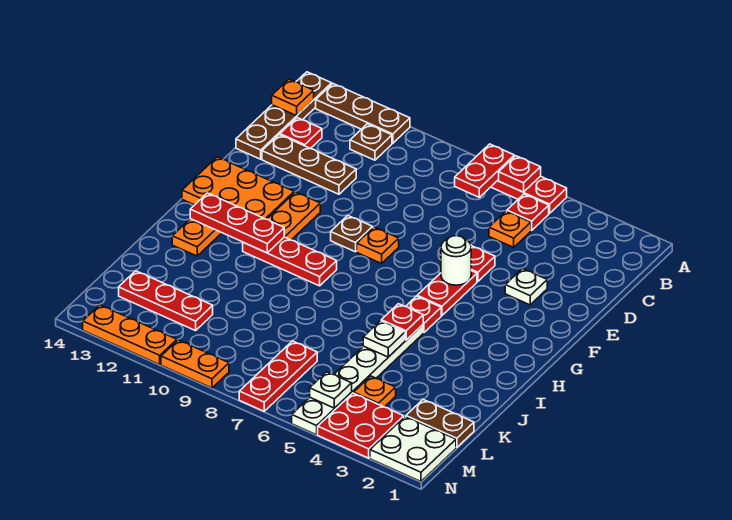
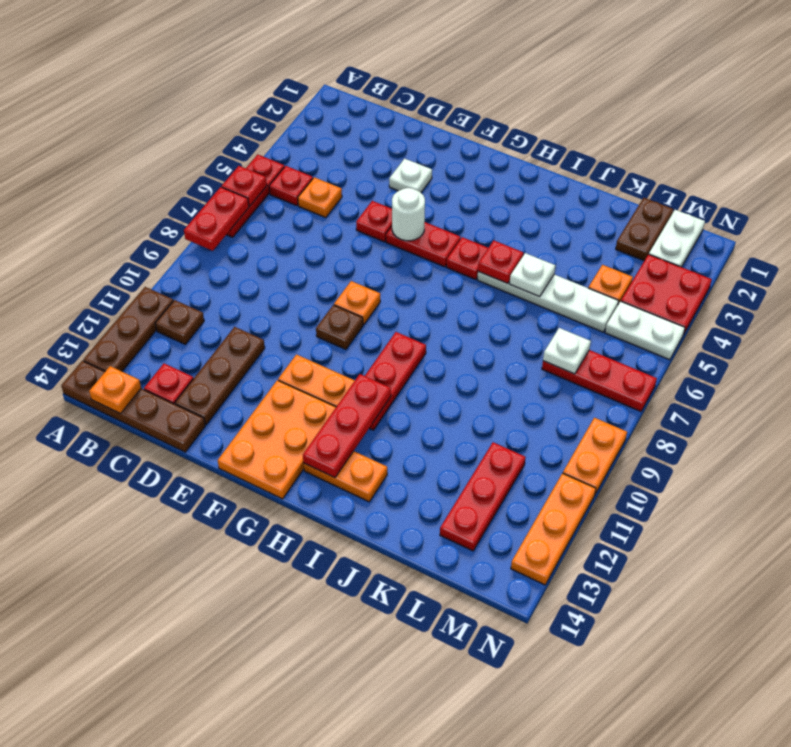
red plate A7:B7 level 2 -> red plate A7:A8 level 2
white plate M1:N2 level 1 -> white plate M1:M2 level 1
white plate M5 level 2 -> white plate L7 level 2

